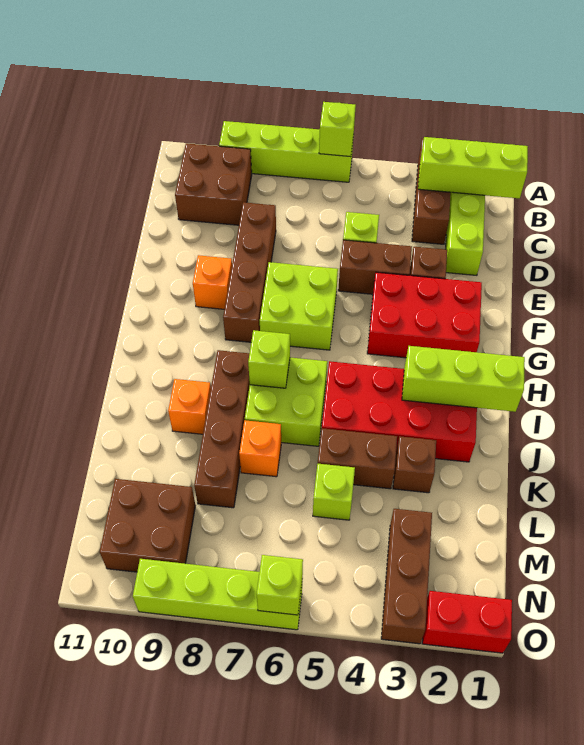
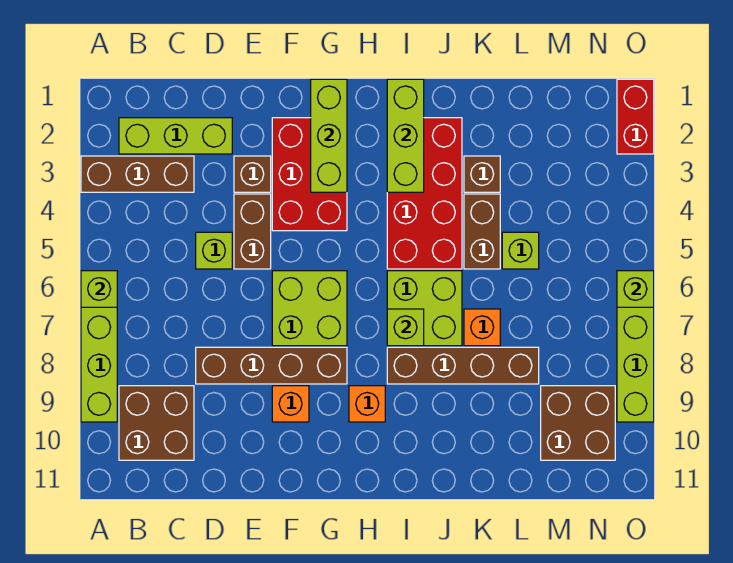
lime brick B1:B3 level 2 -> lime brick G1:G3 level 2
orange brick J9 level 1 -> orange brick H9 level 1
brown brick M3:O3 level 1 -> none

